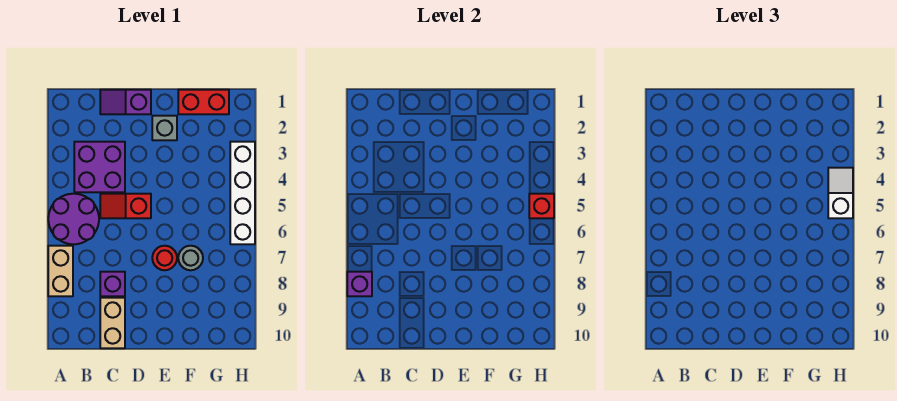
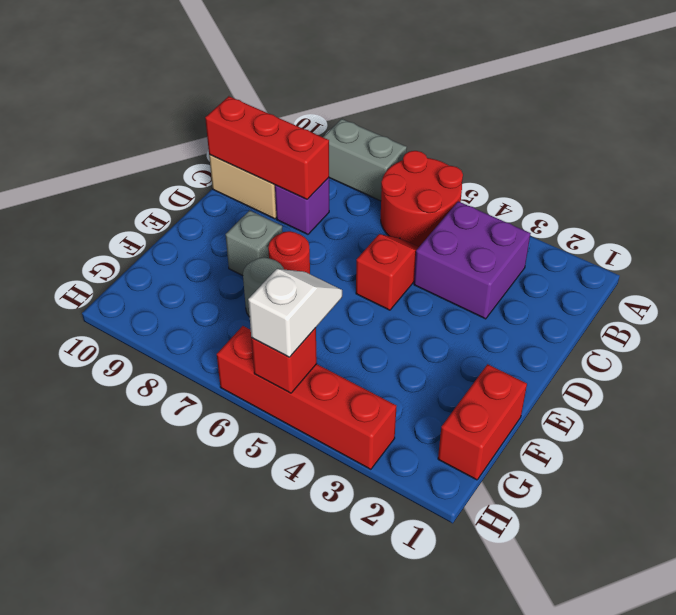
purple round brick A5:B6 level 1 -> red round brick A5:B6 level 1
tan brick A7:A8 level 1 -> grey brick A7:A8 level 1
purple brick A8 level 2 -> none
purple slope C1:D1 level 1 top D -> none
none -> red brick C8:C10 level 2
grey brick E2 level 1 -> grey brick E8 level 1
white brick H3:H6 level 1 -> red brick H3:H6 level 1
white slope H4:H5 level 3 top 5 -> white slope G5:H5 level 3 top H

